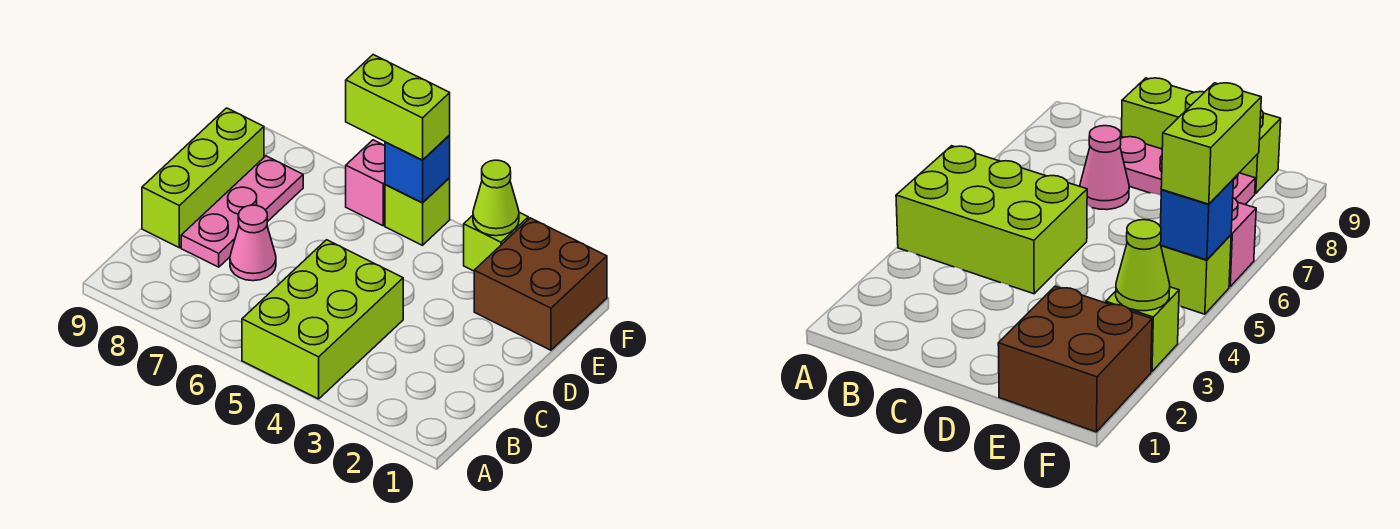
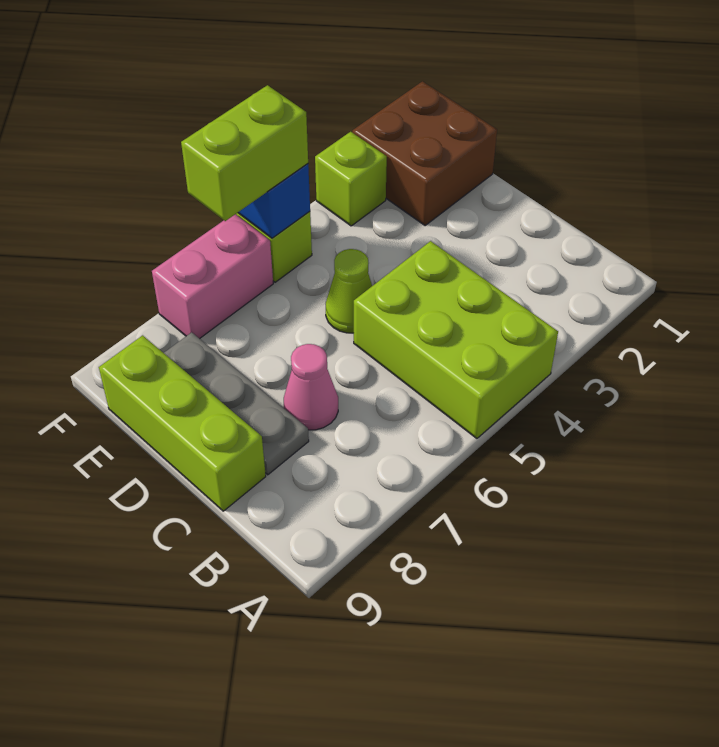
pink plate C8:E8 level 1 -> grey plate C8:E8 level 1
lime cone F3 level 2 -> lime cone D5 level 1
pink brick F6 level 1 -> pink brick F6:F7 level 1

